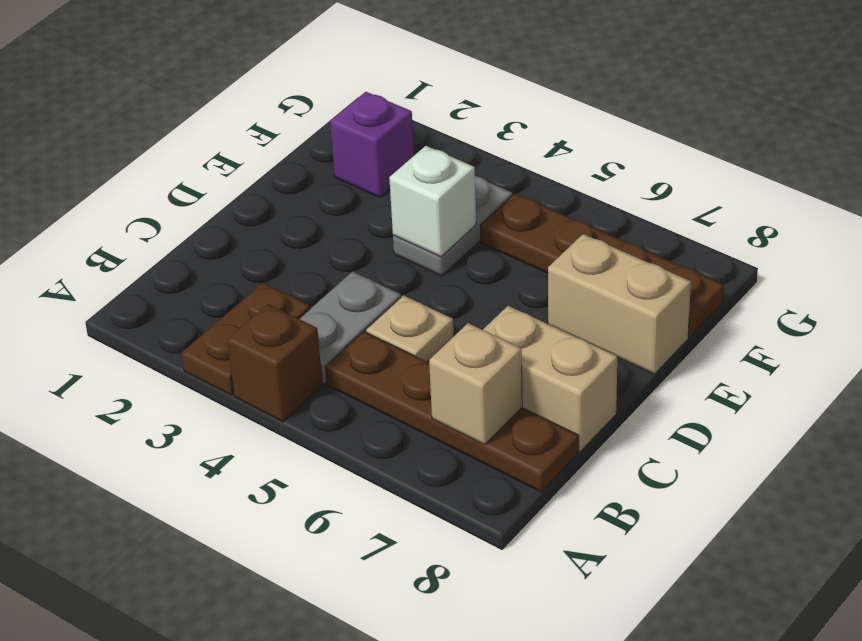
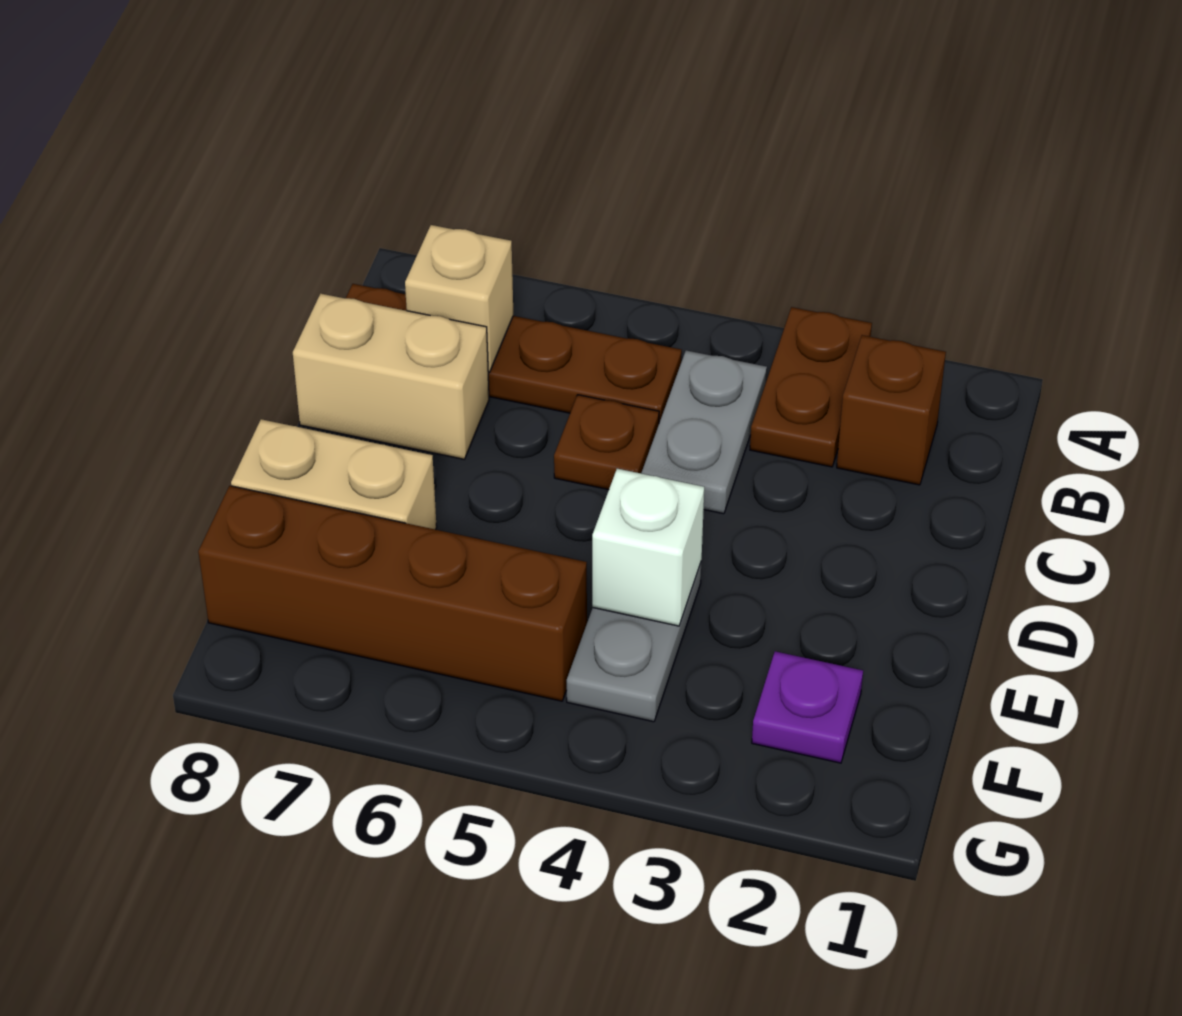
brown brick A4 level 1 -> brown brick B2 level 1
tan plate C5 level 1 -> brown plate C5 level 1
purple brick F2 level 1 -> purple plate F2 level 1
brown plate F5:F8 level 1 -> brown brick F5:F8 level 1

